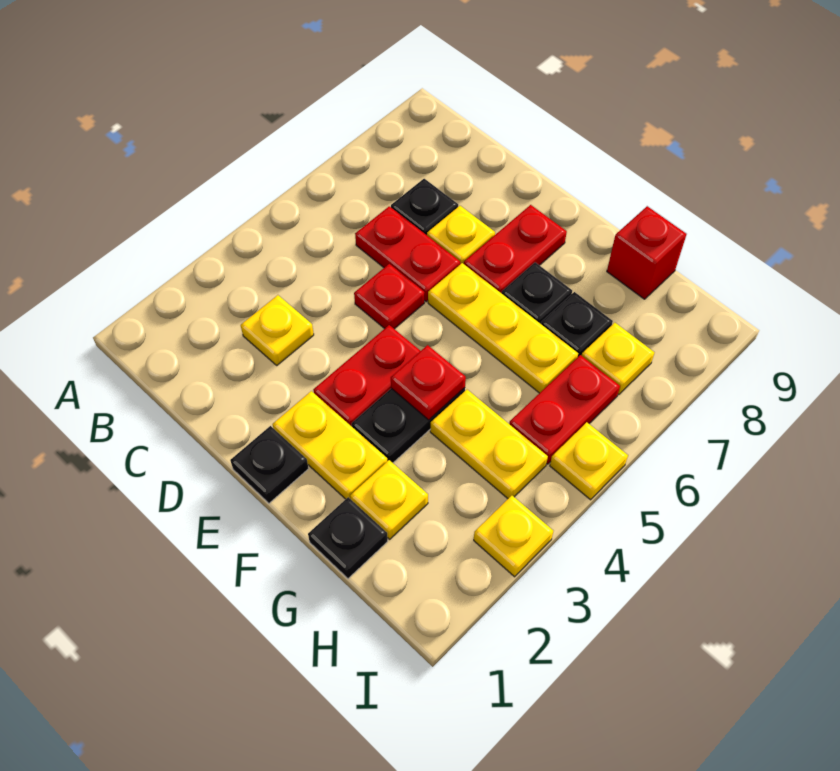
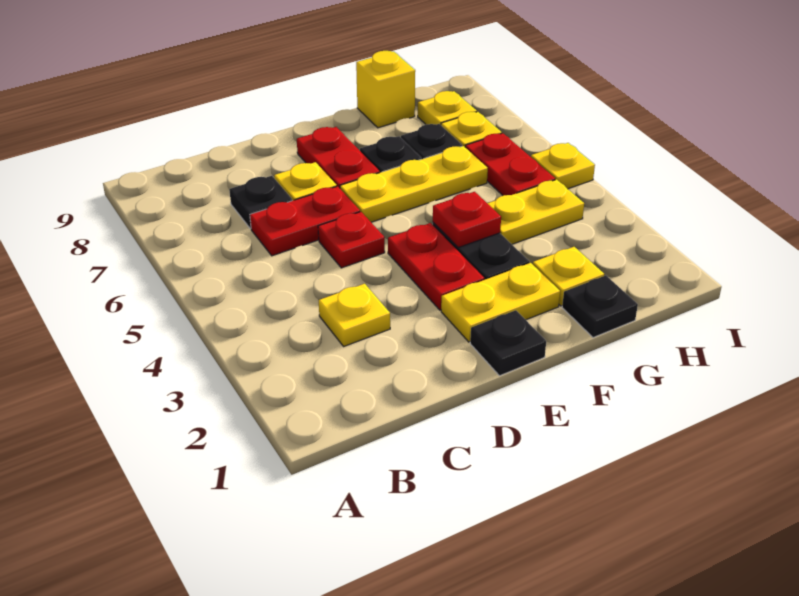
red brick G9 level 1 -> yellow brick G9 level 1
yellow plate I3 level 1 -> yellow plate H8 level 1

